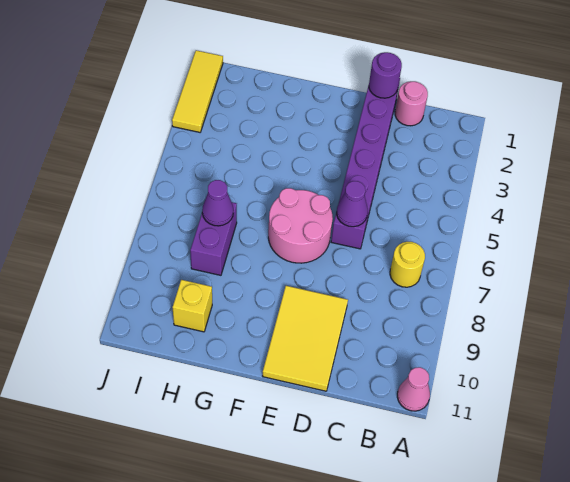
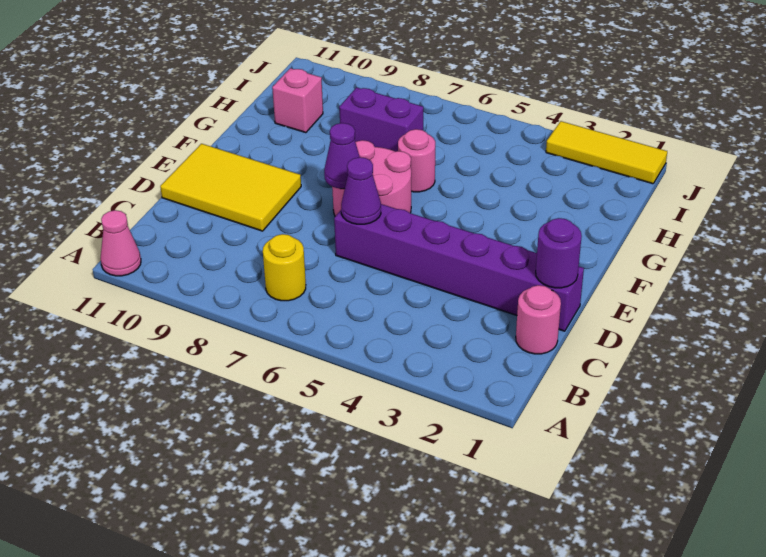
none -> pink round brick G6 level 1
purple cone H7 level 2 -> purple cone E7 level 2
yellow brick H10 level 1 -> pink brick H10 level 1

